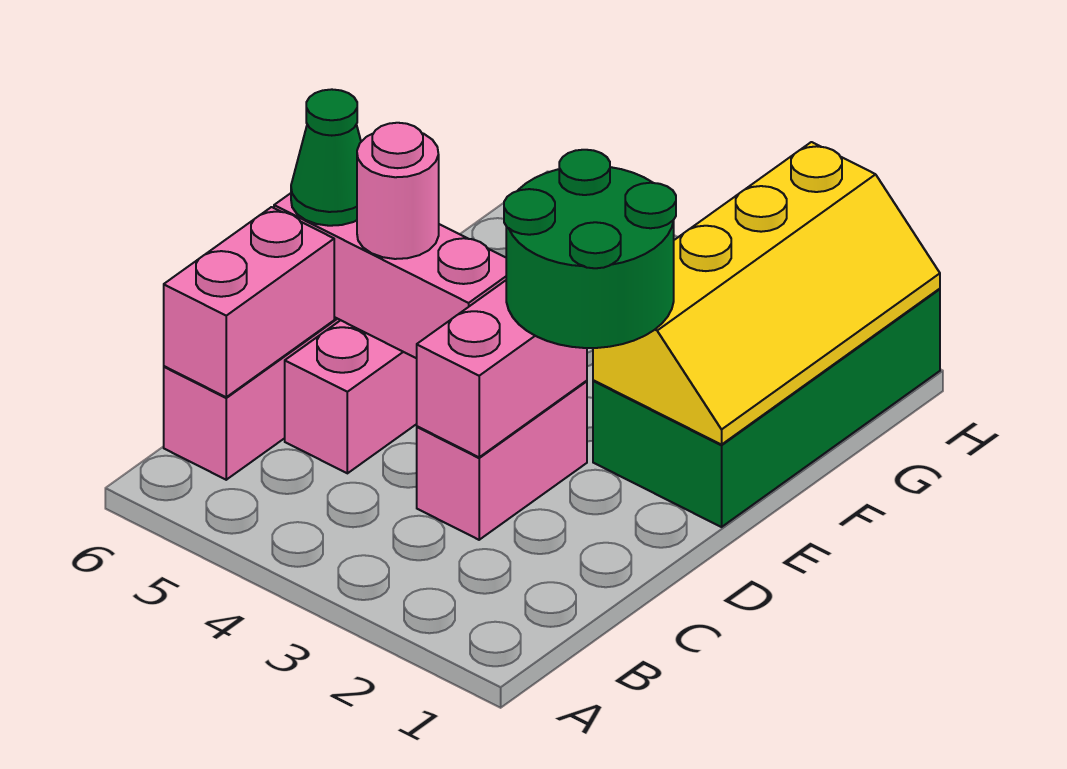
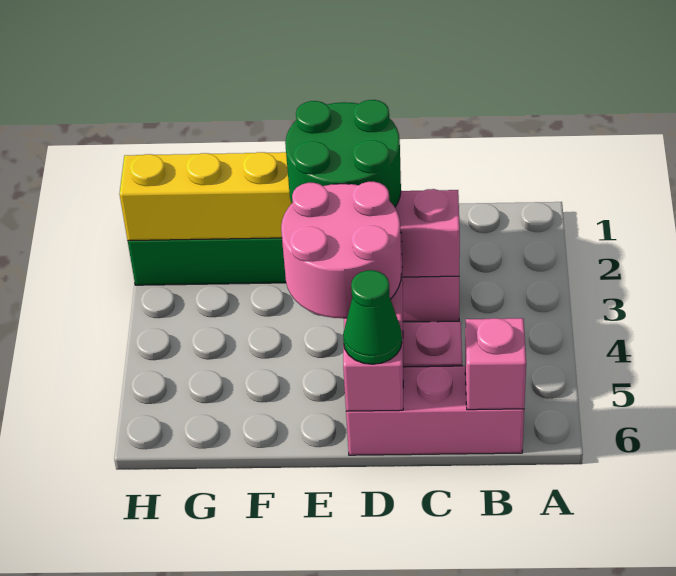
pink brick B6:C6 level 2 -> pink brick B6 level 2
pink round brick D5 level 3 -> pink round brick D4:E5 level 3

